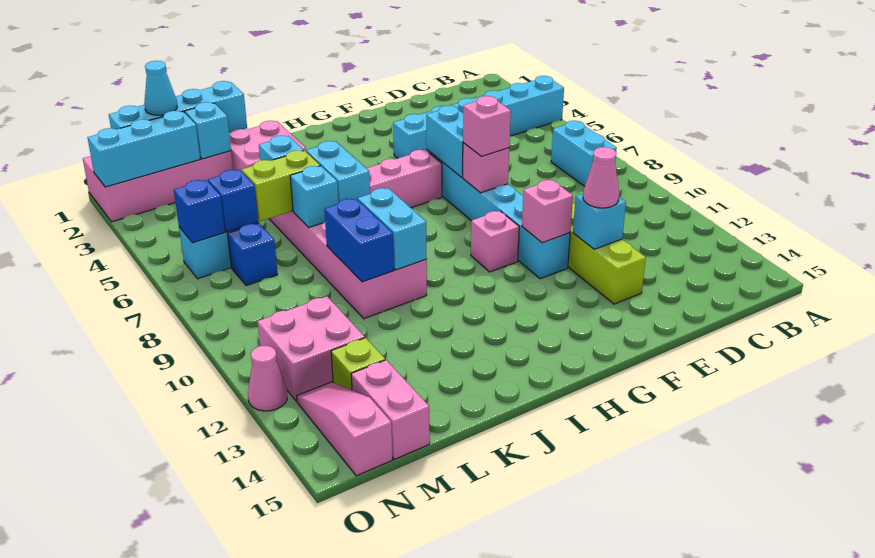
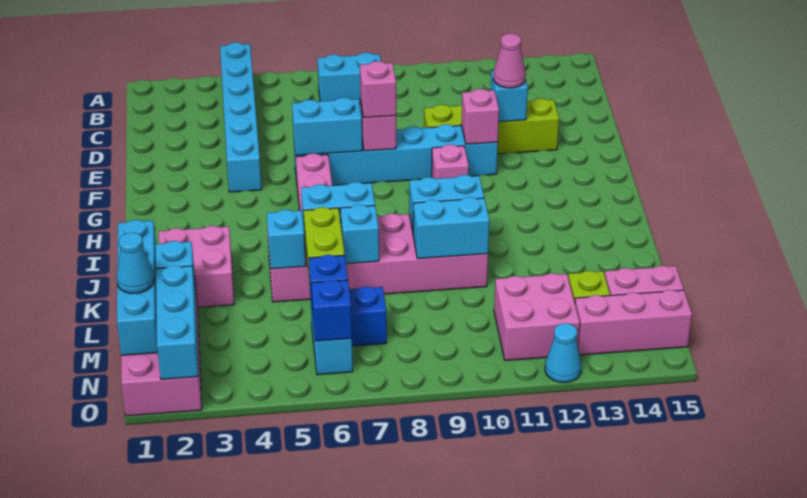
blue brick K9:K10 level 2 -> cyan brick K9:K10 level 2
pink slope N13:N15 level 1 top 15 -> pink brick N13:N15 level 1
pink cone O12 level 1 -> cyan cone O12 level 1

